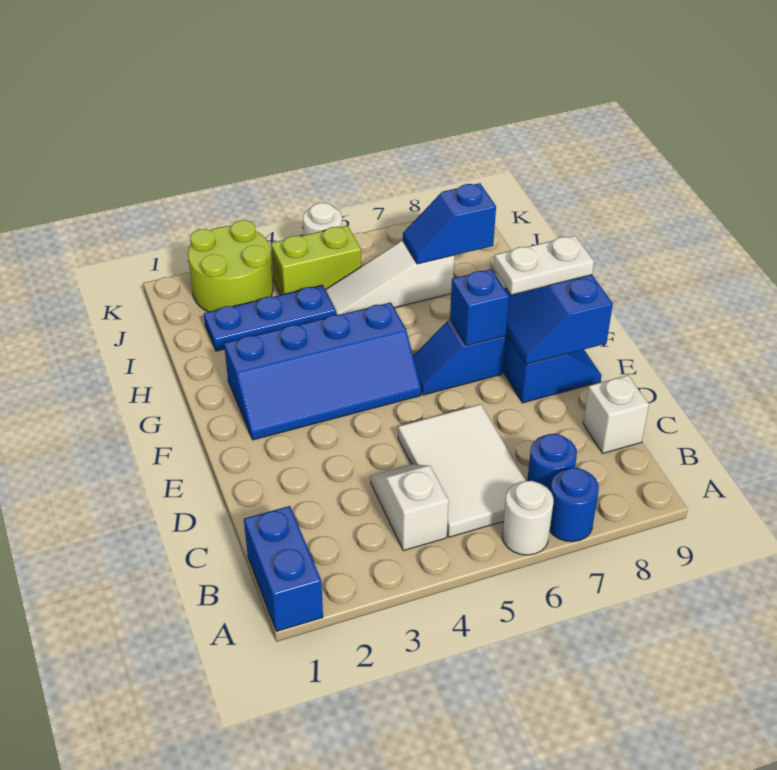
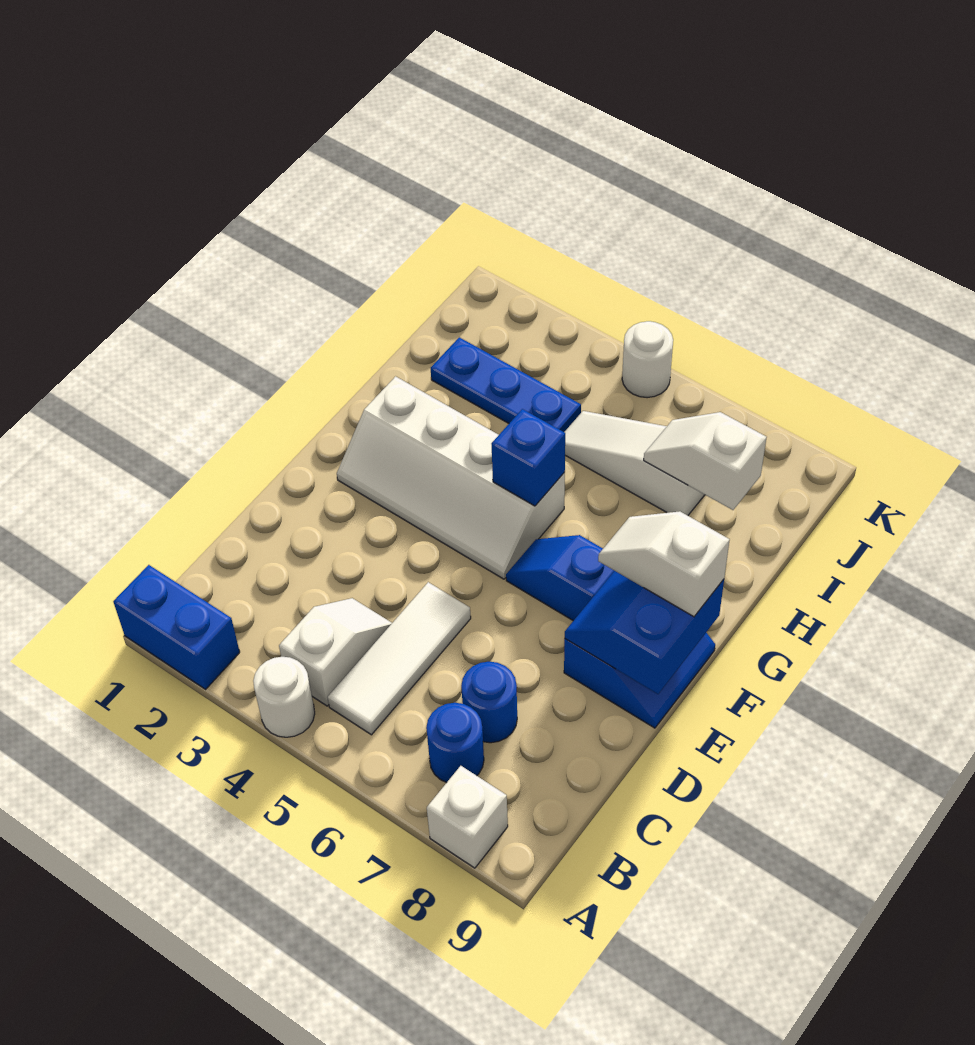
blue brick A1:B1 level 1 -> blue brick A1:A2 level 1
white round brick A6 level 1 -> white round brick A4 level 1
blue round brick A7 level 1 -> blue round brick C7 level 1
white tile B5:D6 level 1 -> white tile B5:D5 level 1
white brick C9 level 1 -> white brick A8 level 1
blue slope F2:G5 level 1 top G -> white slope F2:G5 level 1 top G
blue brick F7 level 2 -> blue brick G5 level 2
white plate F8:F9 level 3 -> white slope F8:F9 level 3 top 9
blue slope I7:I8 level 2 top 8 -> white slope I7:I8 level 2 top 8
lime round brick J2:K3 level 1 -> none
lime brick J4:J5 level 1 -> none

